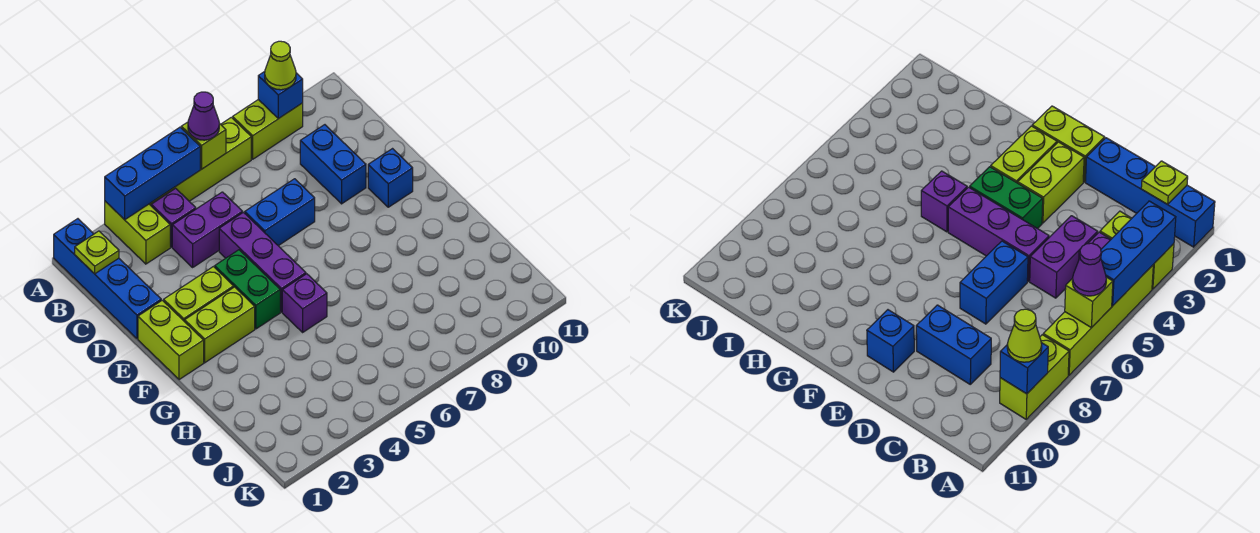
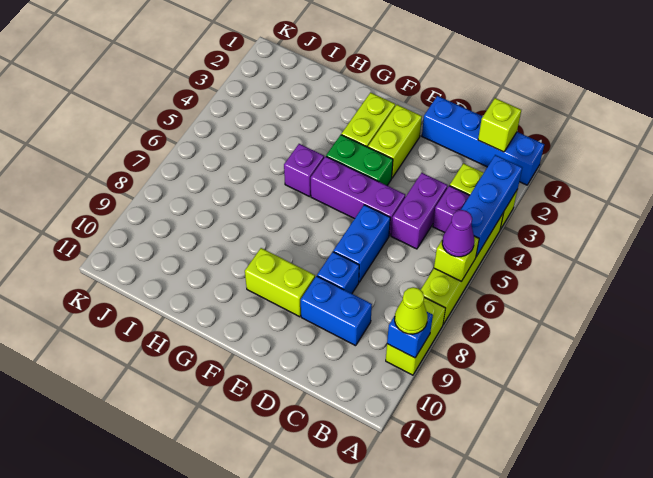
lime plate B1 level 2 -> lime brick B1 level 2
lime brick E1:F1 level 1 -> lime brick E9:F9 level 1
blue brick E10 level 1 -> blue brick D8 level 1

